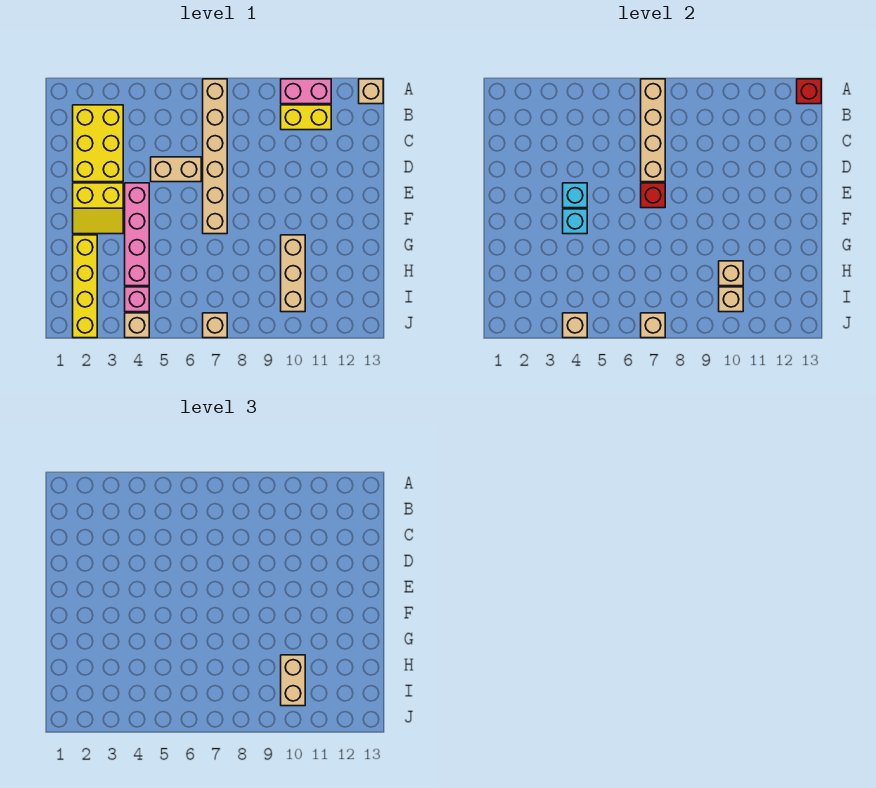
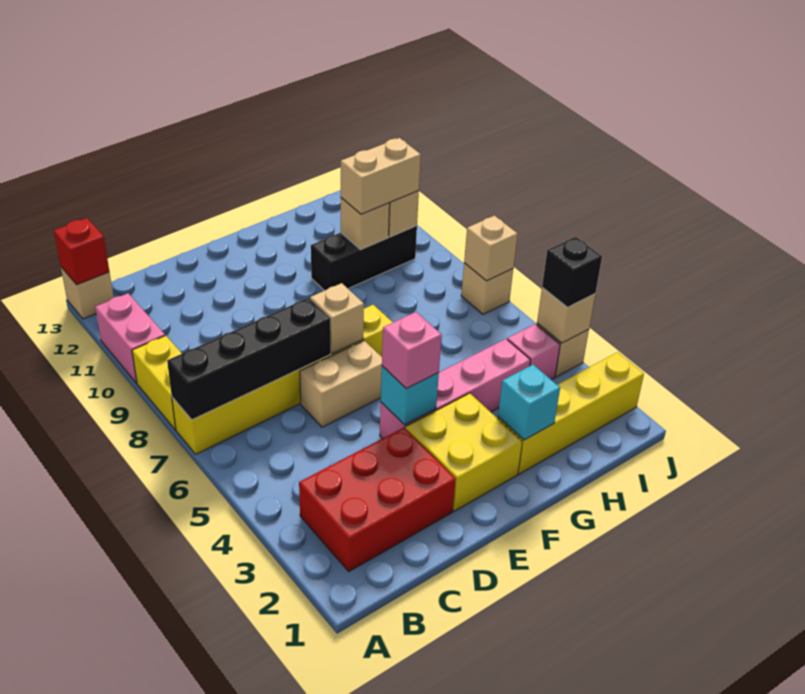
tan brick A7:F7 level 1 -> yellow brick A7:F7 level 1
tan brick A7:D7 level 2 -> black brick A7:D7 level 2
yellow brick B2:D3 level 1 -> red brick B2:D3 level 1
yellow brick B10:B11 level 1 -> yellow brick A8:A9 level 1
tan brick D5:D6 level 1 -> tan brick D6:E6 level 1
yellow slope E2:F3 level 1 top E -> yellow brick E2:F3 level 1
none -> pink brick E4 level 3
red brick E7 level 2 -> tan brick E7 level 2
cyan brick F4 level 2 -> cyan brick G2 level 2
tan brick G10:I10 level 1 -> black brick G10:I10 level 1
none -> black brick J4 level 3

